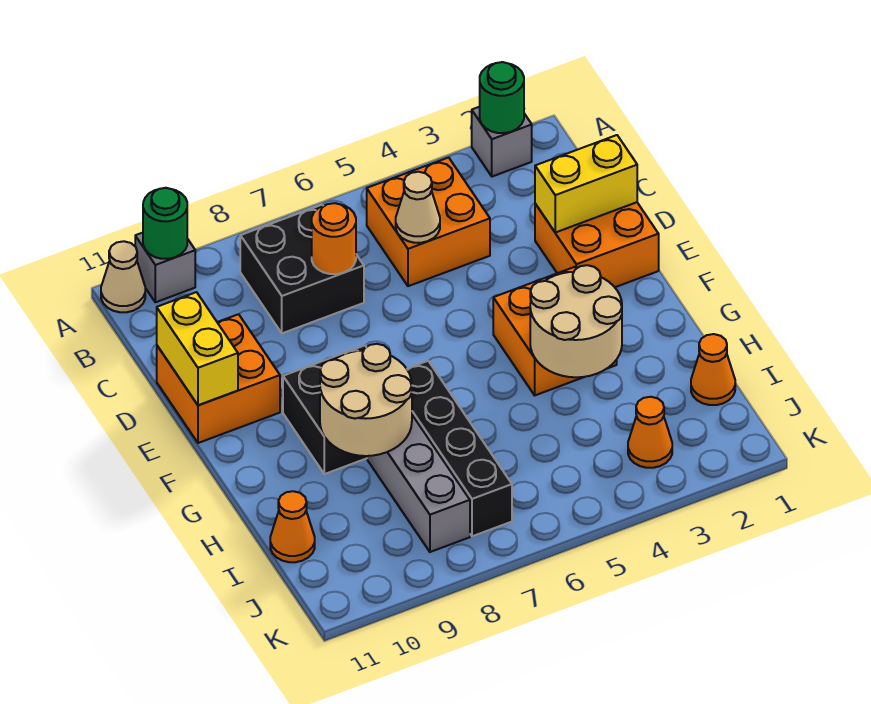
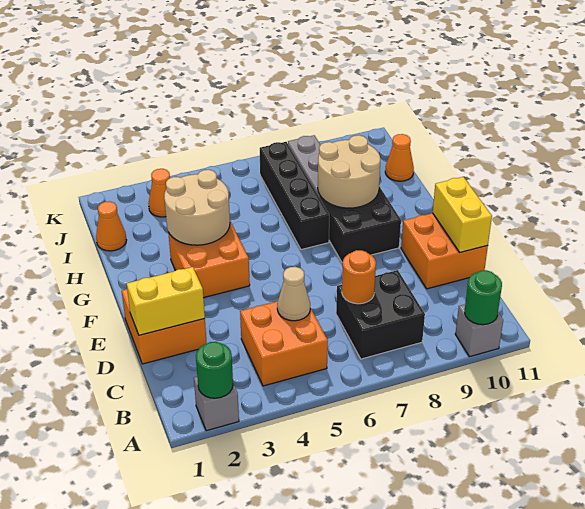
tan cone A11 level 1 -> none

